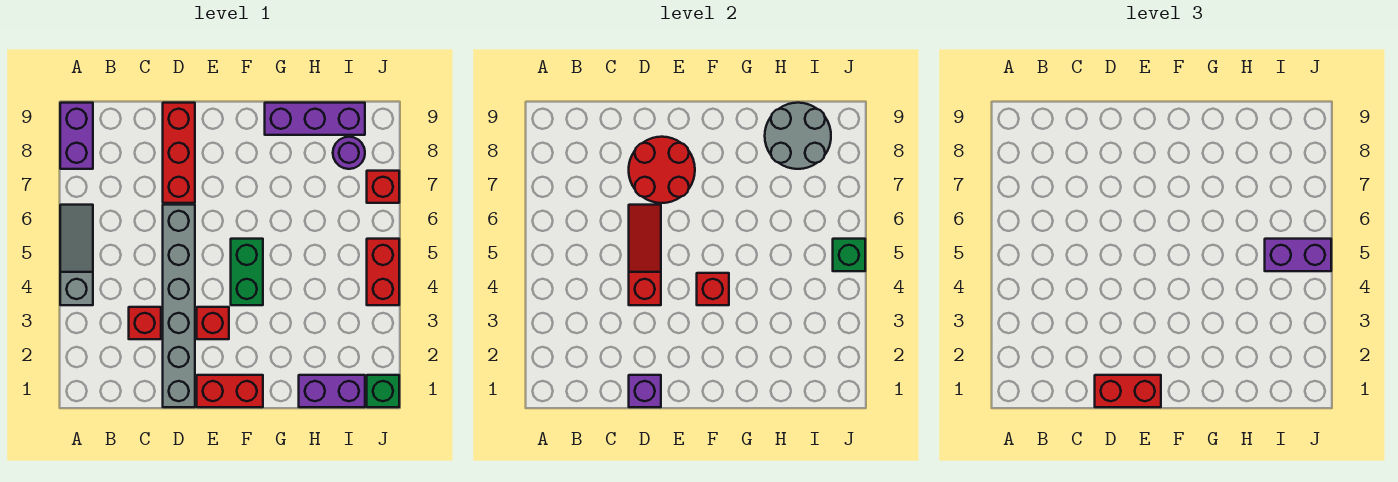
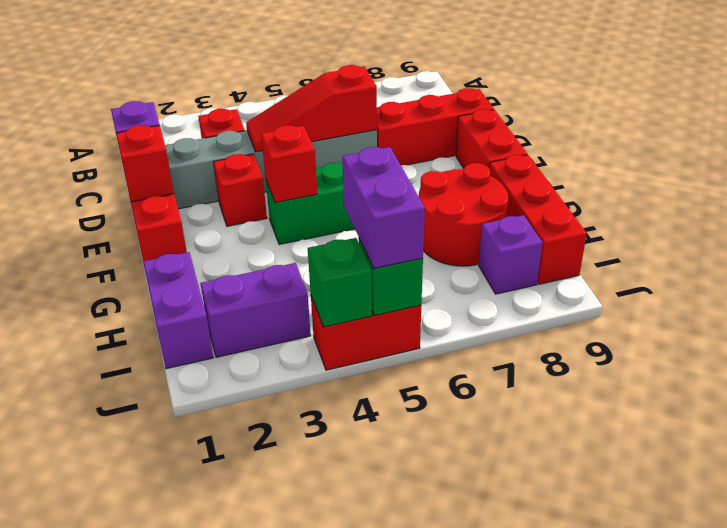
grey slope A4:A6 level 1 top 4 -> none
purple brick A8:A9 level 1 -> purple brick I2:I3 level 1
red brick D1:E1 level 3 -> red brick E9:F9 level 1
red slope D4:D6 level 2 top 4 -> red slope D4:D6 level 2 top 6
red round brick D7:E8 level 2 -> red round brick G7:H8 level 1
purple brick G9:I9 level 1 -> red brick G9:I9 level 1
grey round brick H8:I9 level 2 -> none
purple round brick I8 level 1 -> purple brick I8 level 1
green brick J1 level 1 -> green brick J4 level 2
red brick J7 level 1 -> red brick E1 level 2

